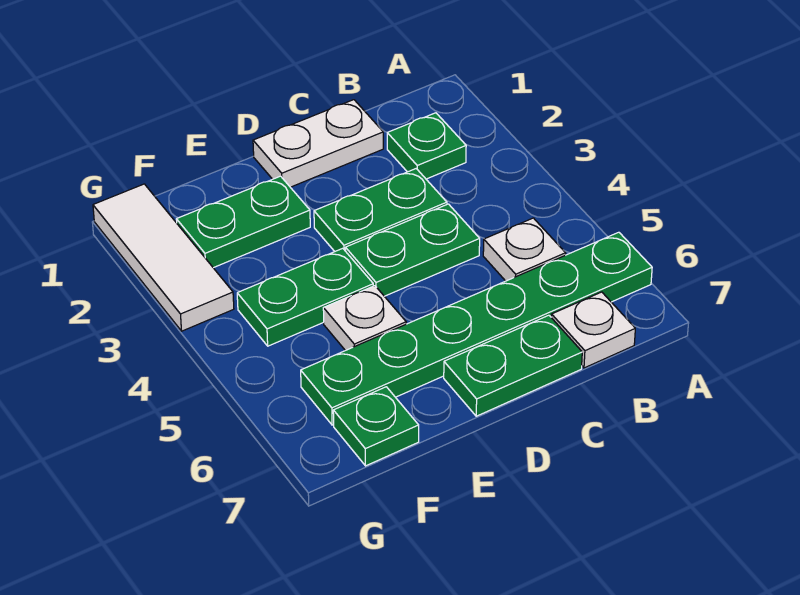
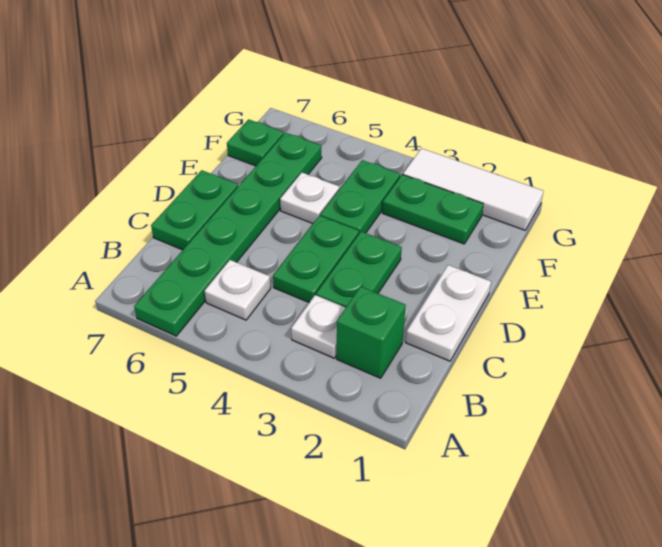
green plate B2 level 1 -> green brick B2 level 1
white plate B7 level 1 -> white plate B3 level 1
green plate E2:F2 level 1 -> green plate F2:F3 level 1

